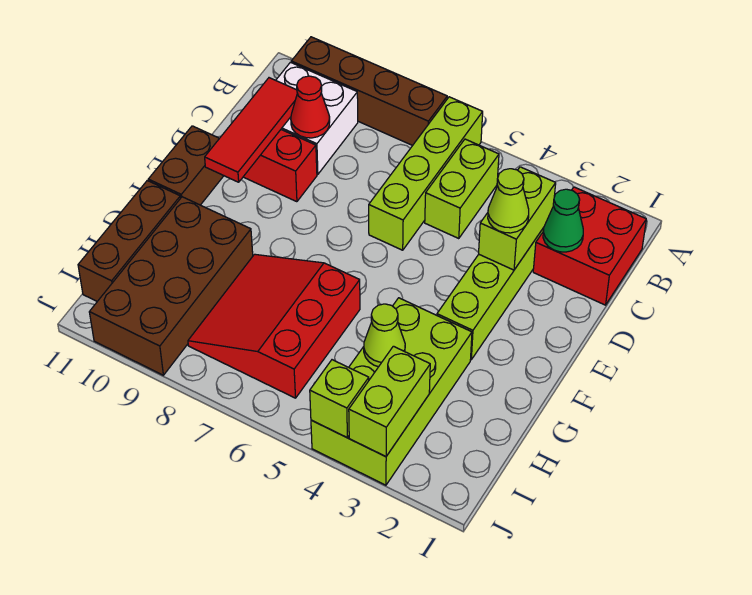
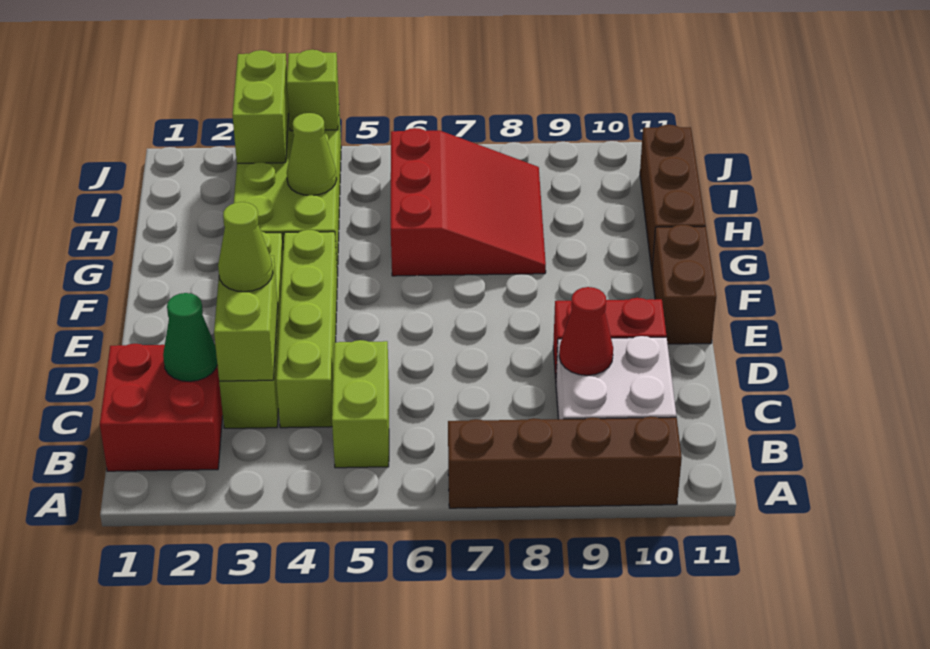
lime brick A6:D6 level 1 -> lime brick C4:F4 level 1
red tile C10:E10 level 2 -> none
brown brick G9:J10 level 1 -> none

